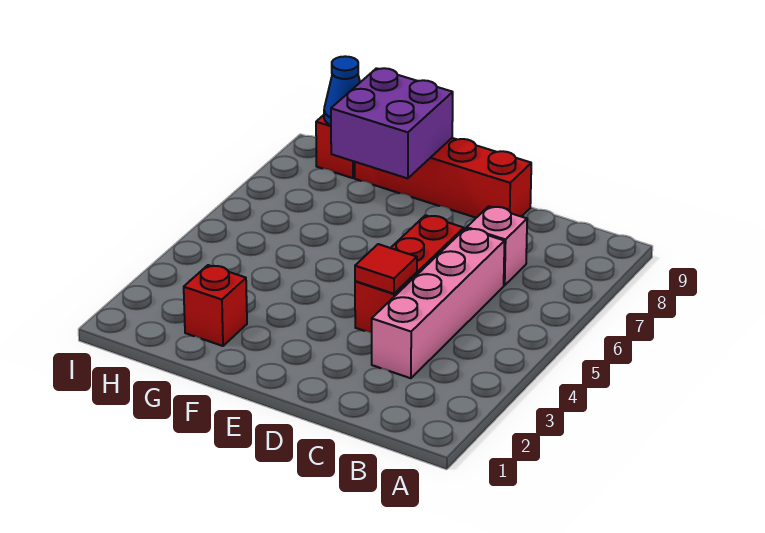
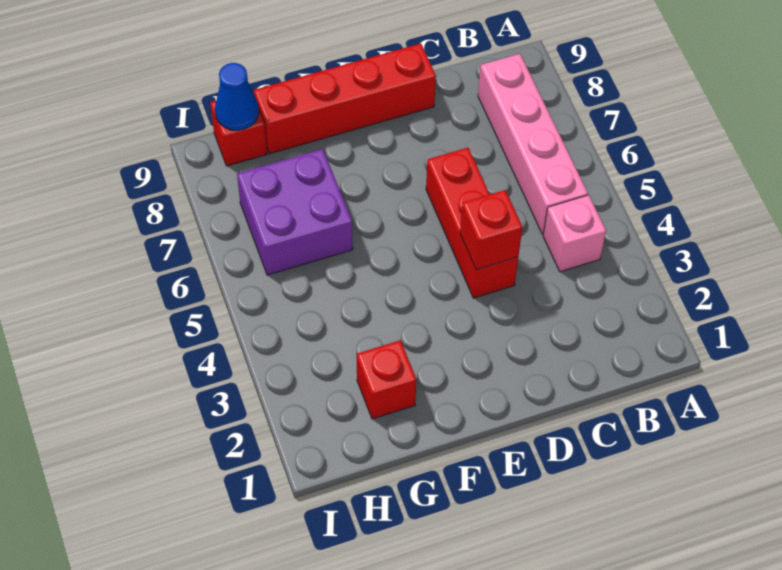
pink brick C3:C6 level 1 -> pink brick B5:B8 level 1
pink brick C7 level 1 -> pink brick B4 level 1
red tile D4 level 2 -> red brick D4 level 2
purple brick F8:G9 level 2 -> purple brick G6:H7 level 1

